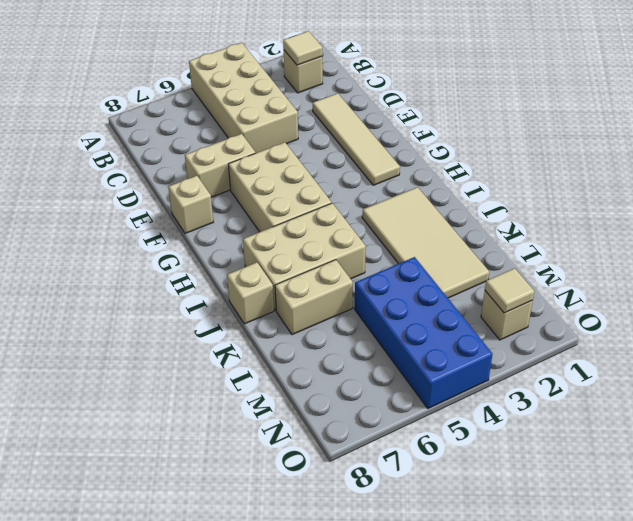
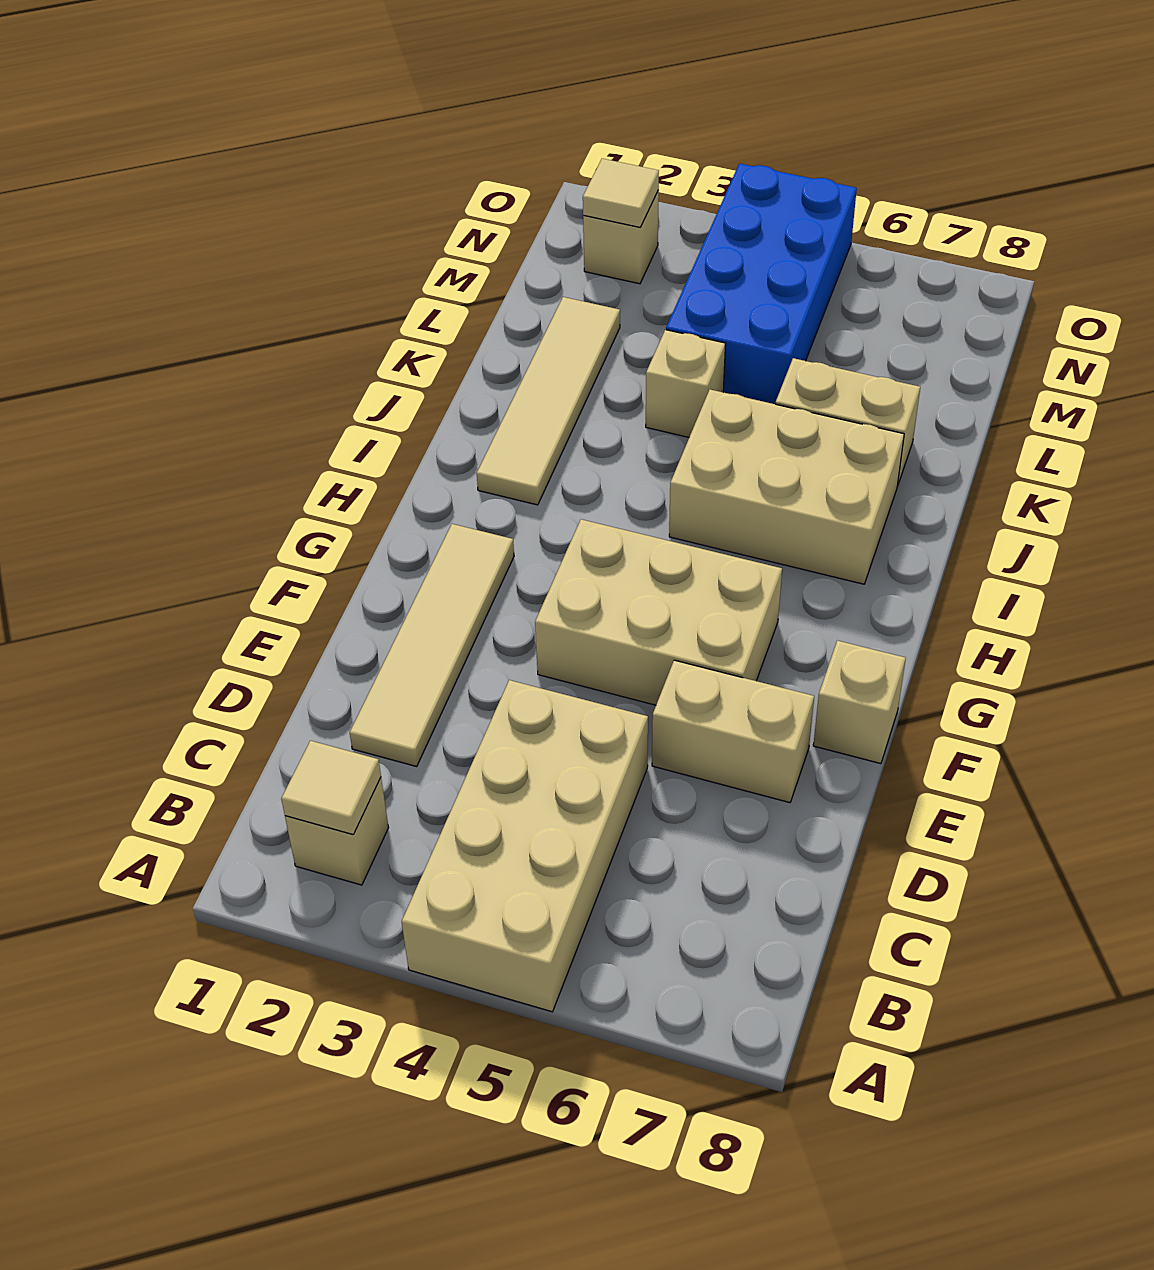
tan brick F5:H6 level 1 -> tan brick F4:G6 level 1
tan tile I2:L3 level 1 -> tan tile I2:L2 level 1
tan brick J8 level 1 -> tan brick K4 level 1

